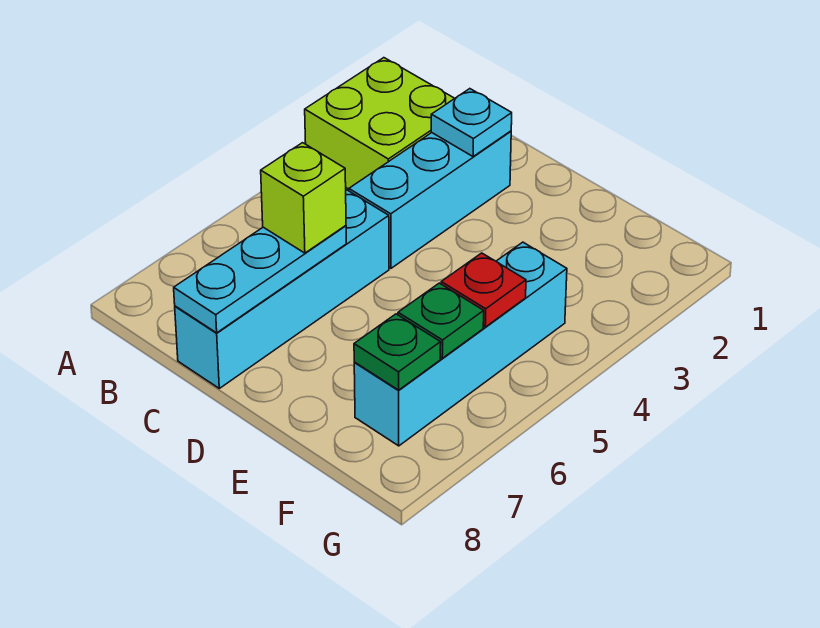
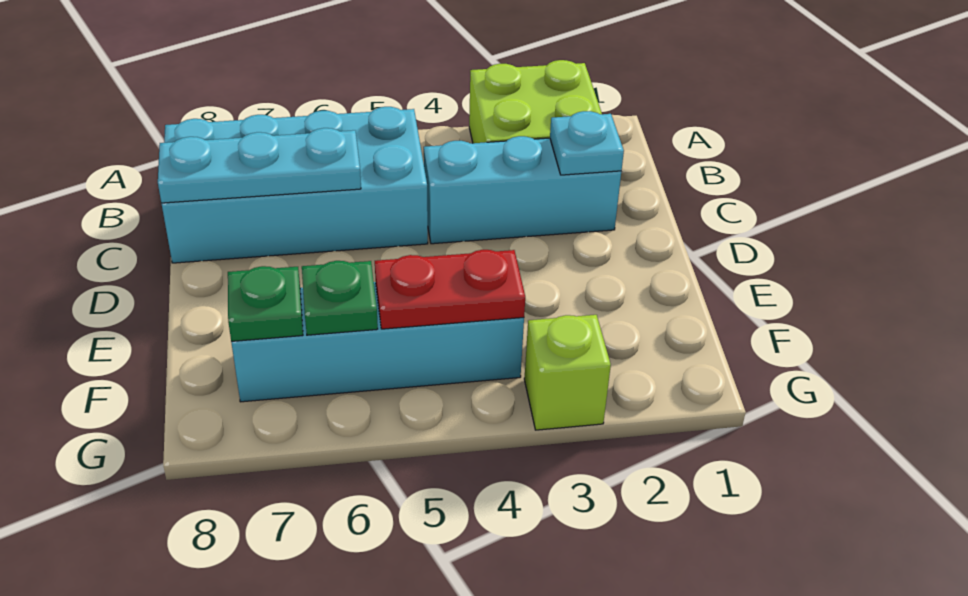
cyan brick C5:C8 level 1 -> cyan brick B5:C8 level 1
lime brick C6 level 3 -> lime brick G3 level 1
red plate F5 level 2 -> red plate F4:F5 level 2

